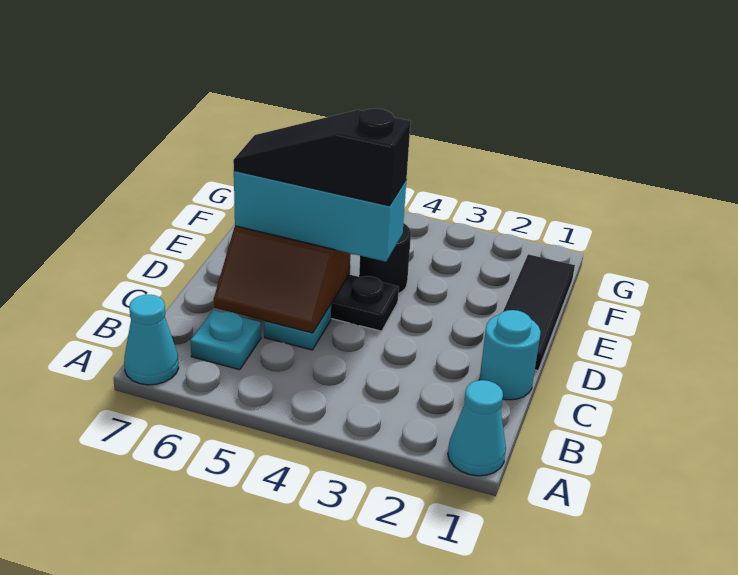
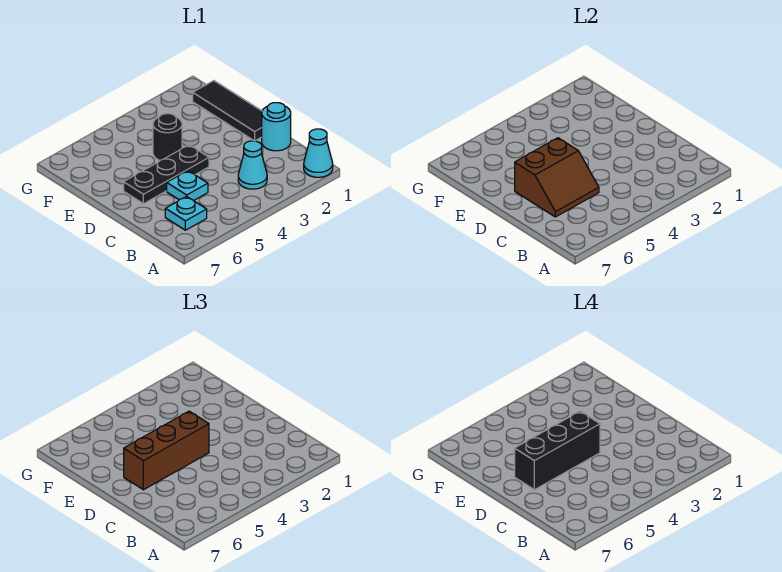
cyan cone A7 level 1 -> cyan cone B3 level 1
cyan brick D4:D6 level 3 -> brown brick D4:D6 level 3
black slope D4:D6 level 4 top 4 -> black brick D4:D6 level 4

